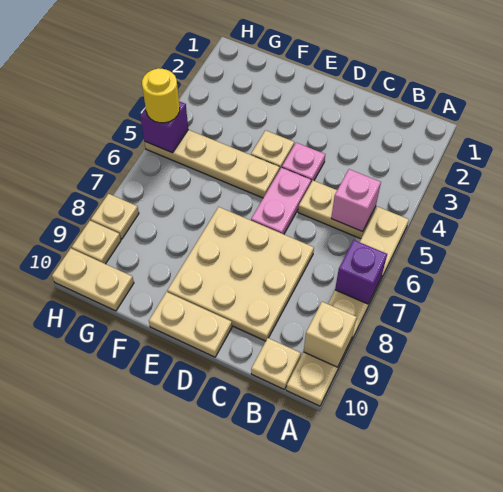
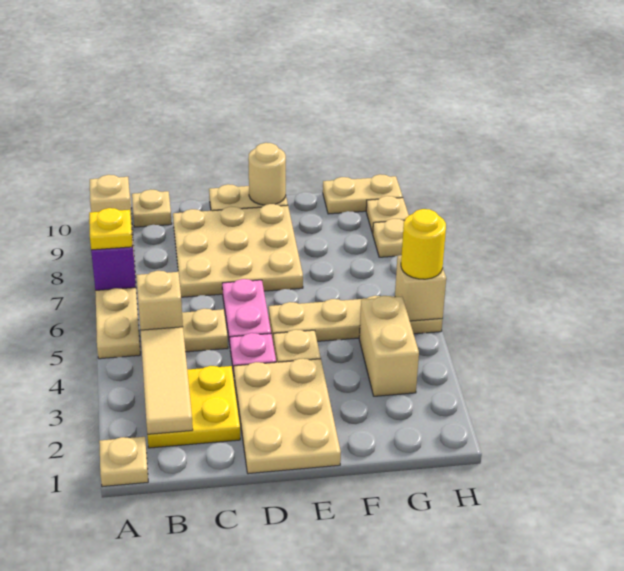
none -> tan plate A1 level 1
none -> yellow plate A7 level 3
none -> yellow plate B2:C3 level 1
none -> tan tile B2:B4 level 2
pink brick B5 level 2 -> tan brick B5 level 2
none -> tan plate D1:E3 level 1
none -> tan round brick E10 level 2
none -> tan brick G3:G4 level 1
purple brick H5 level 2 -> tan brick H5 level 2

